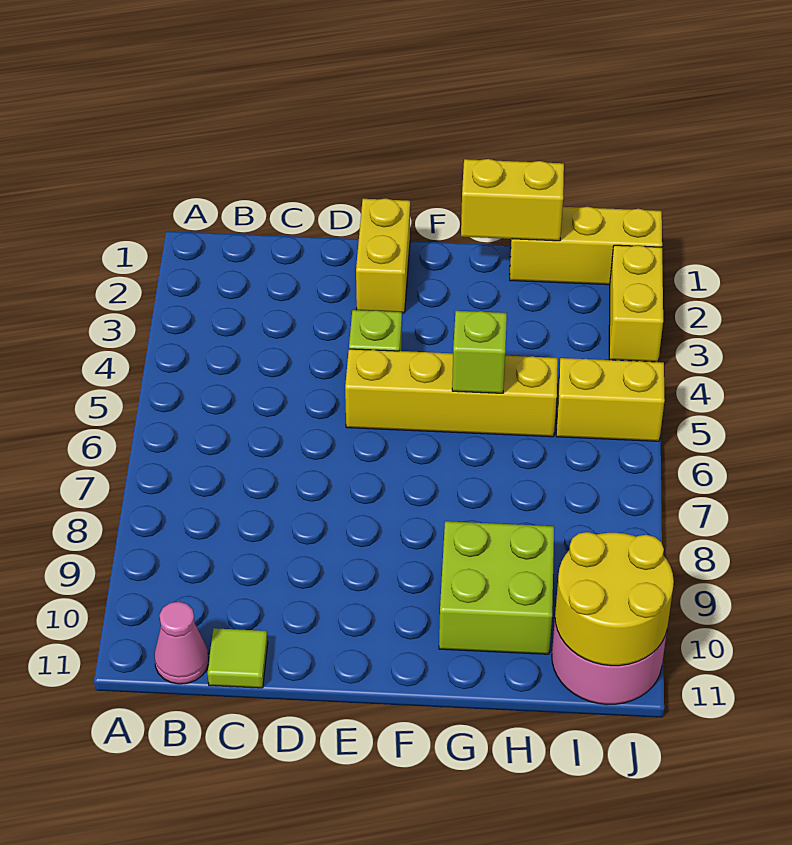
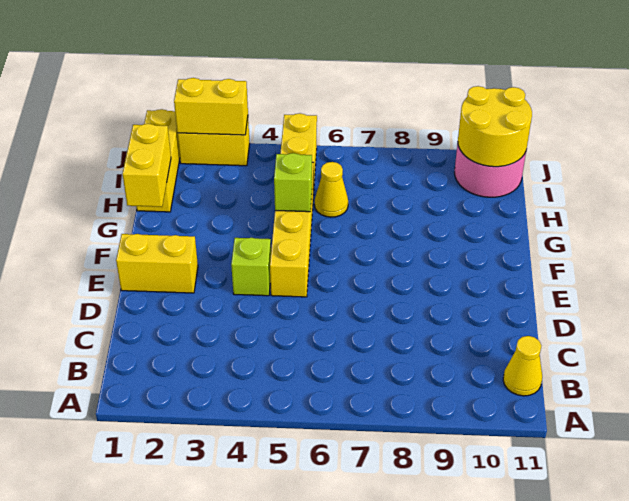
pink cone B11 level 1 -> yellow cone B11 level 1
lime tile C11 level 1 -> none
lime brick G9:H10 level 1 -> none
none -> yellow cone H6 level 1
none -> yellow brick J2:J3 level 2

